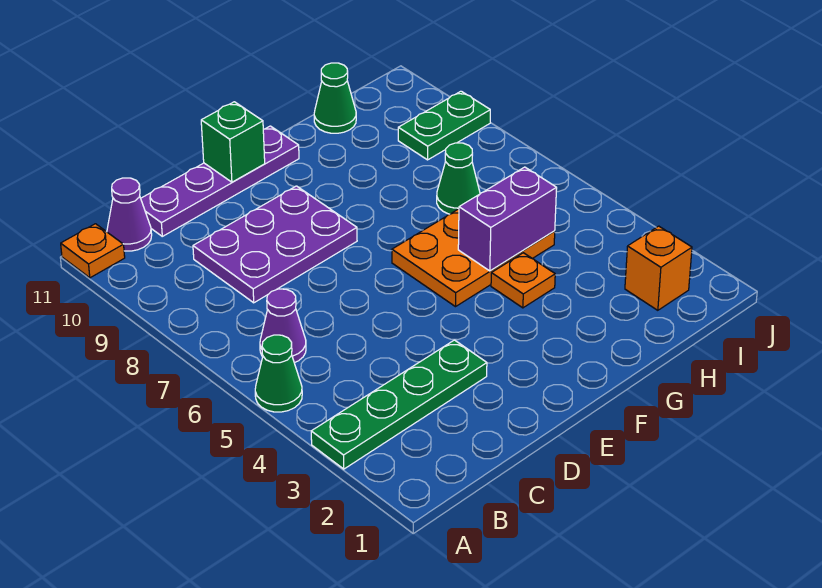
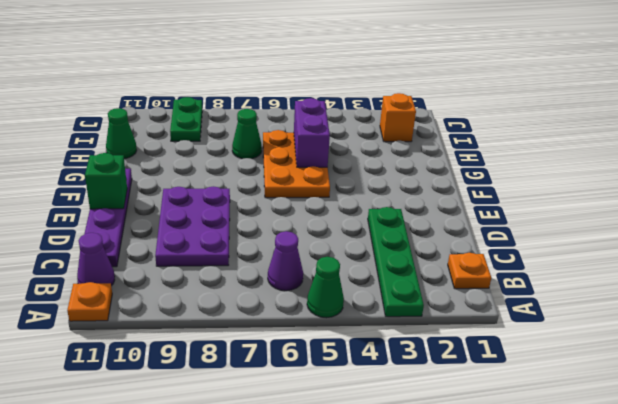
orange plate G4 level 1 -> orange plate B1 level 1

